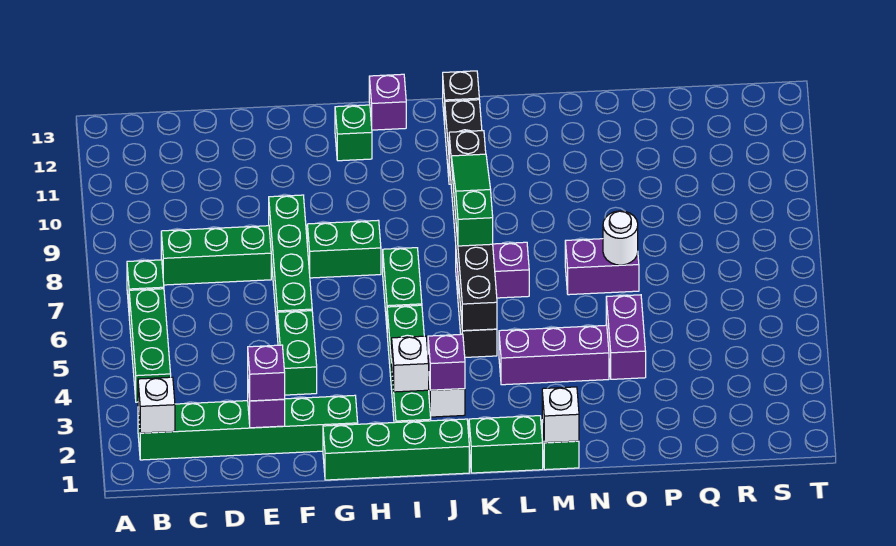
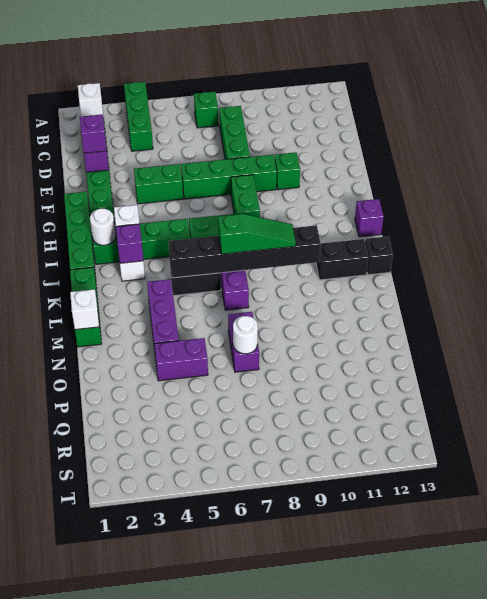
green brick B4:B6 level 1 -> green brick A4:C4 level 1
green brick H12 level 1 -> green brick F10 level 1
none -> white round brick I2 level 2

